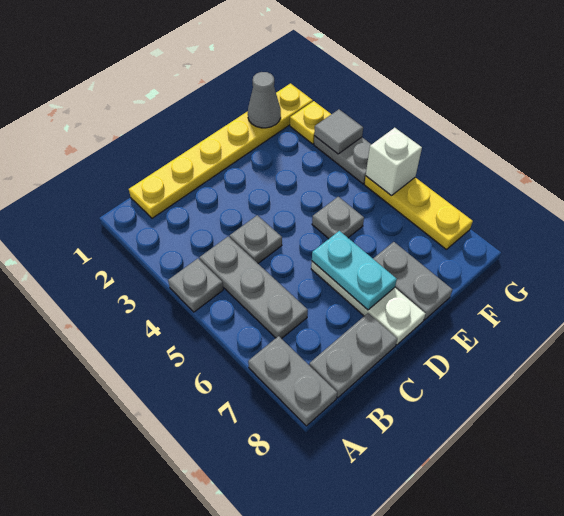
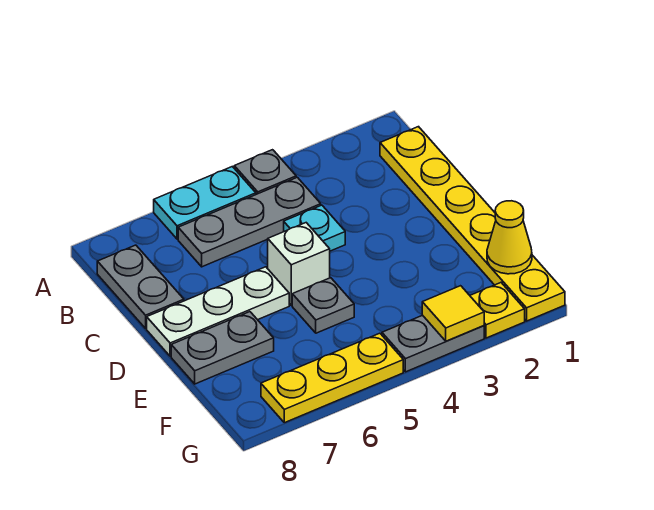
grey plate A7:A8 level 1 -> none
grey plate C4 level 1 -> cyan plate C4 level 1
cyan plate D6:D7 level 2 -> cyan plate A5:A6 level 1
grey cone F1 level 2 -> yellow cone F1 level 2
grey tile G3 level 2 -> yellow tile G3 level 2
white brick G5 level 2 -> white brick D5 level 1

